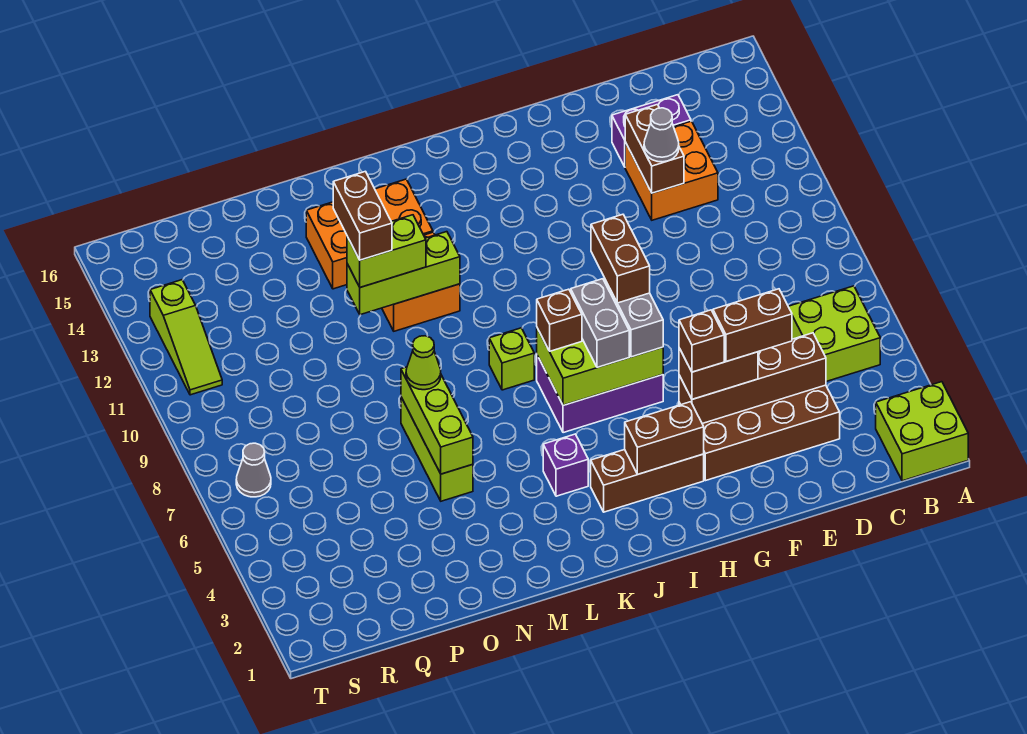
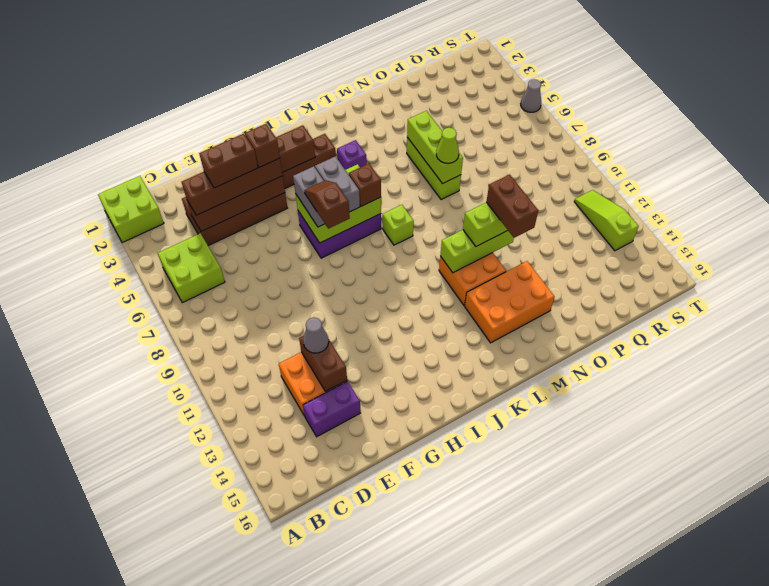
brown brick F4:G4 level 3 -> brown brick D4:G4 level 3
brown brick H7:H8 level 4 -> brown slope H7:H8 level 4 top 8
grey cone S7 level 1 -> grey cone T5 level 1

